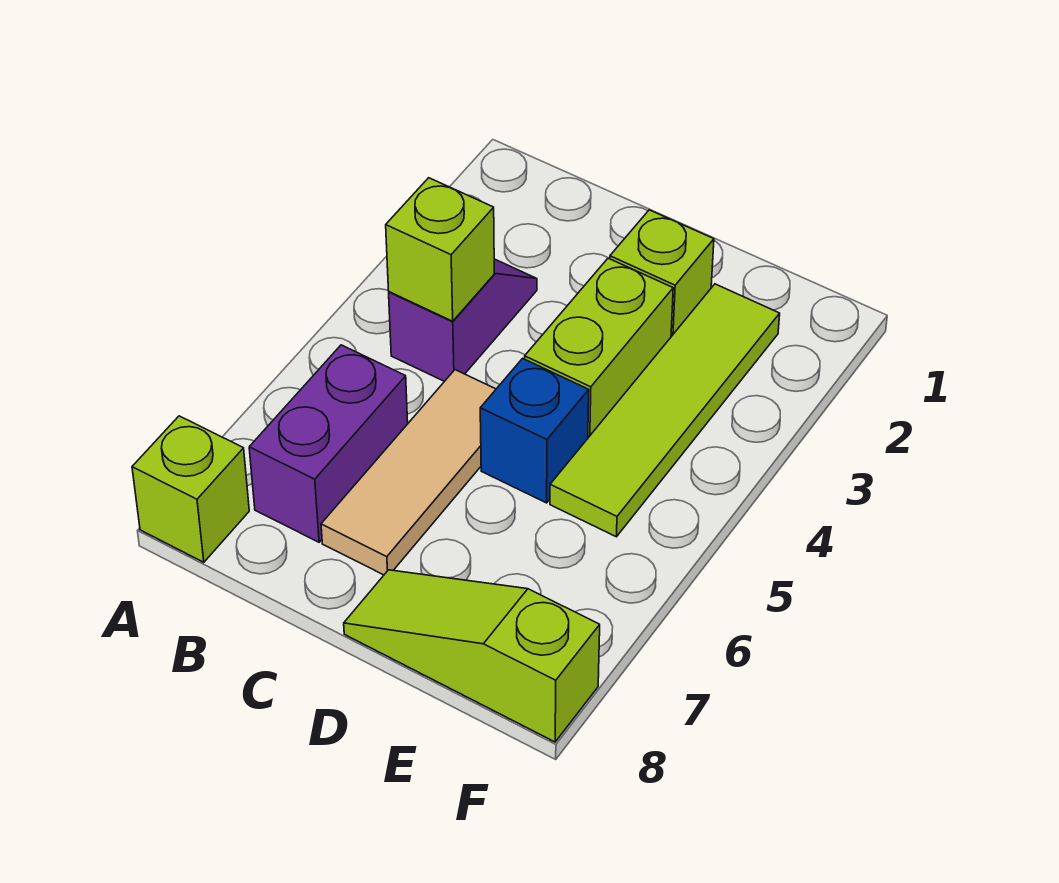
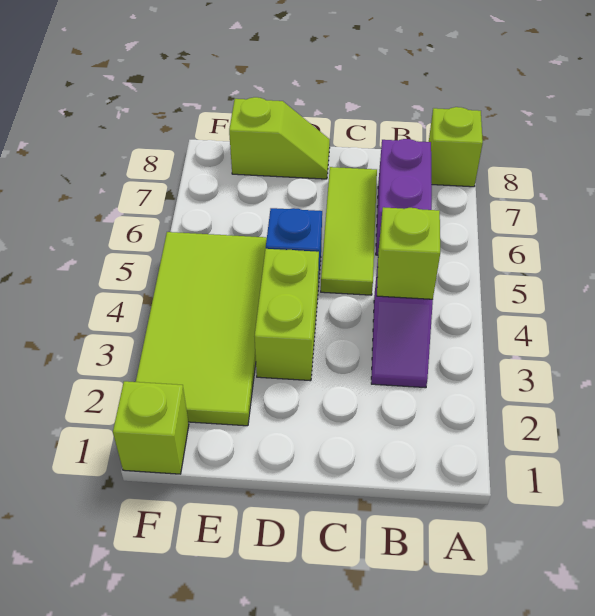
tan tile C5:C7 level 1 -> lime tile C5:C7 level 1
lime brick D2 level 1 -> lime brick F1 level 1
lime slope D8:F8 level 1 top F -> lime slope D8:E8 level 1 top E
lime tile E2:E5 level 1 -> lime tile E2:F5 level 1

